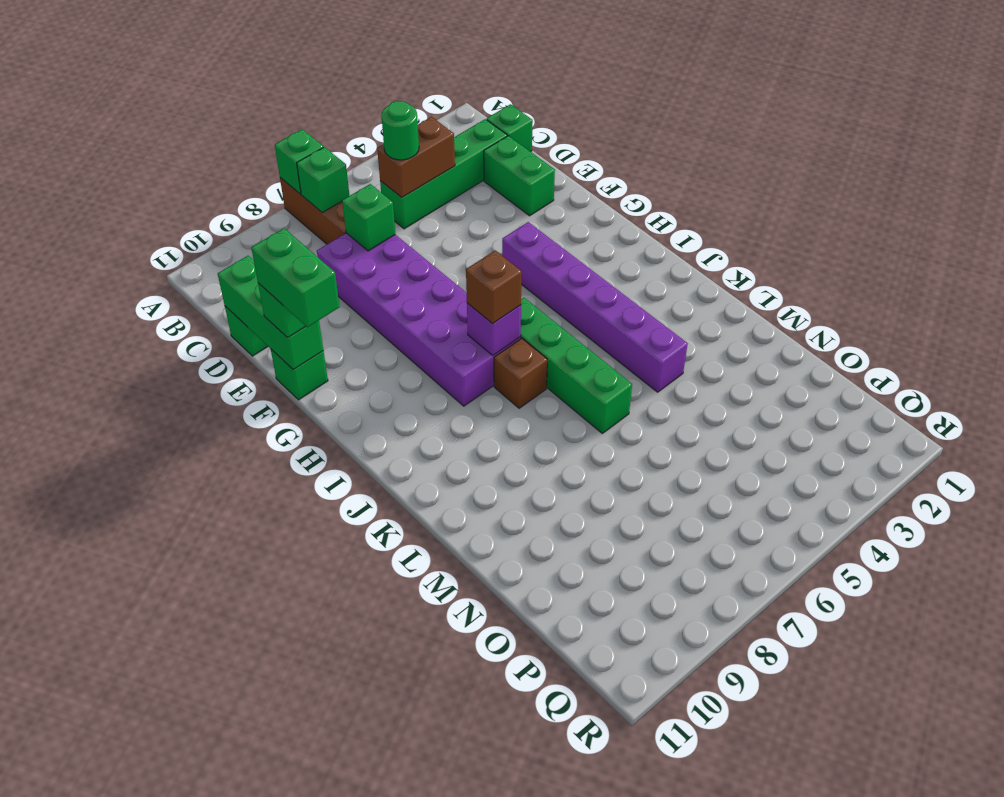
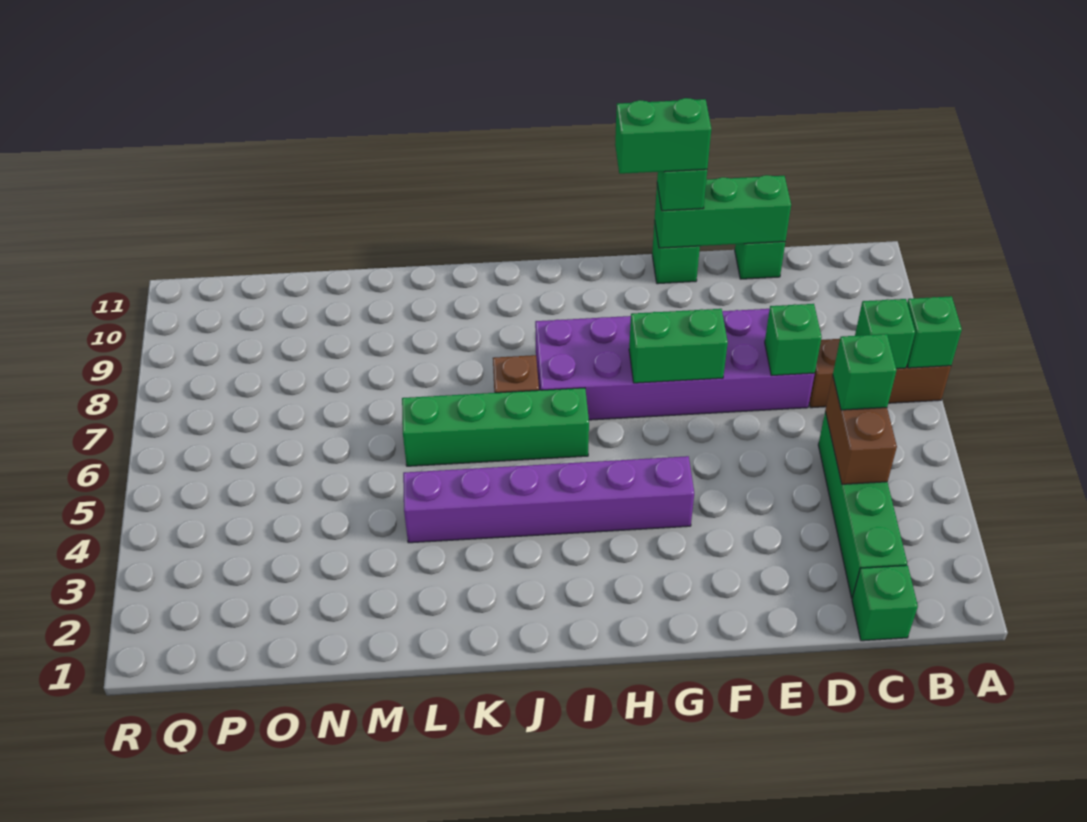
green round brick C5 level 3 -> green brick C5 level 3
green brick D2:E2 level 1 -> green brick F7:G7 level 2
purple brick I7 level 2 -> none
brown brick I7 level 3 -> none

